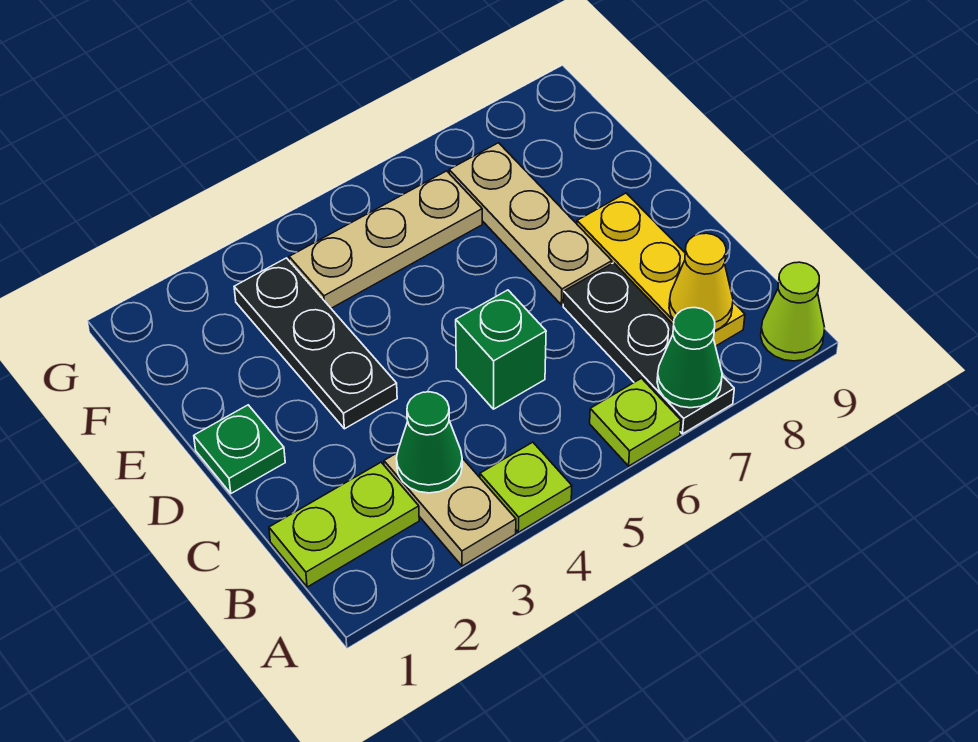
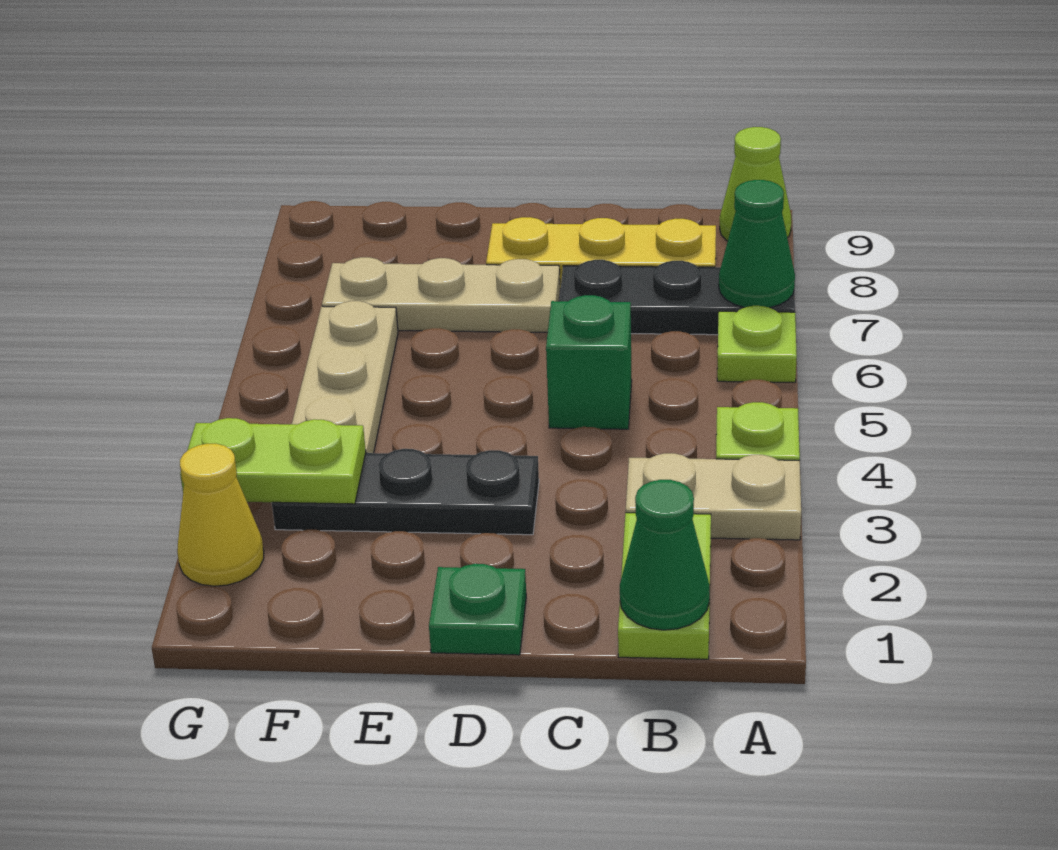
green cone B3 level 2 -> green cone B1 level 2
yellow cone B8 level 2 -> yellow cone G2 level 1
none -> lime plate F3:G3 level 2

